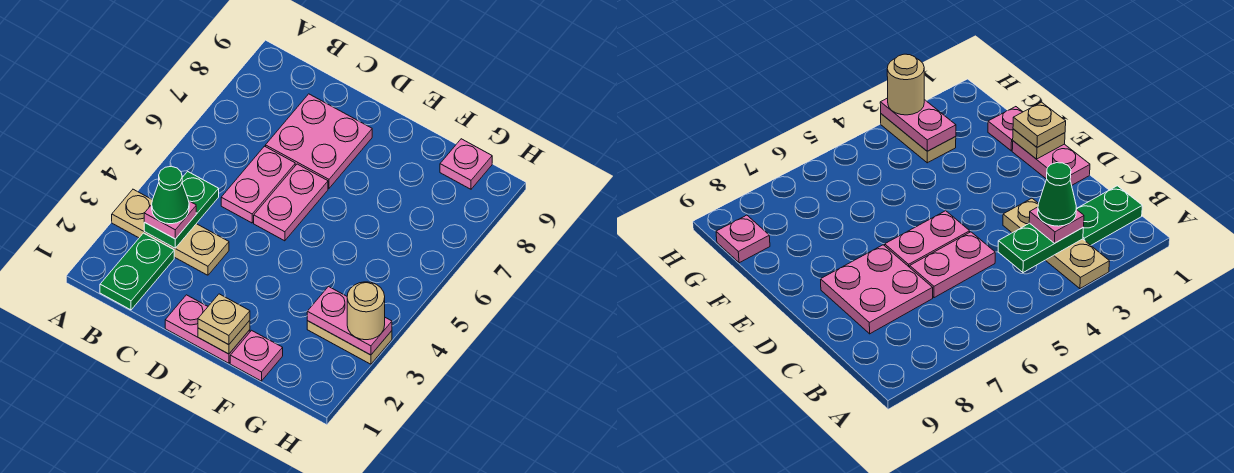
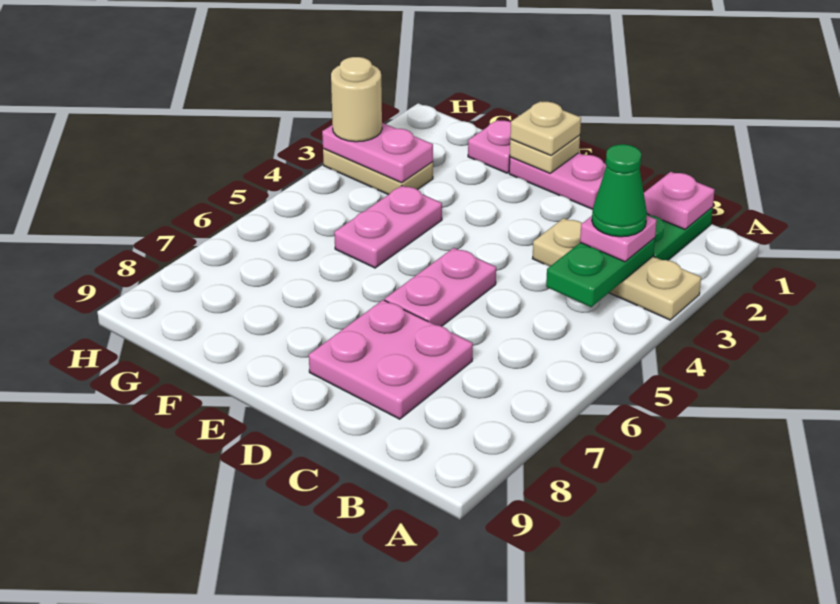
pink plate C5:C6 level 1 -> pink plate F4:F5 level 1
pink plate G9 level 1 -> pink plate B1 level 2

